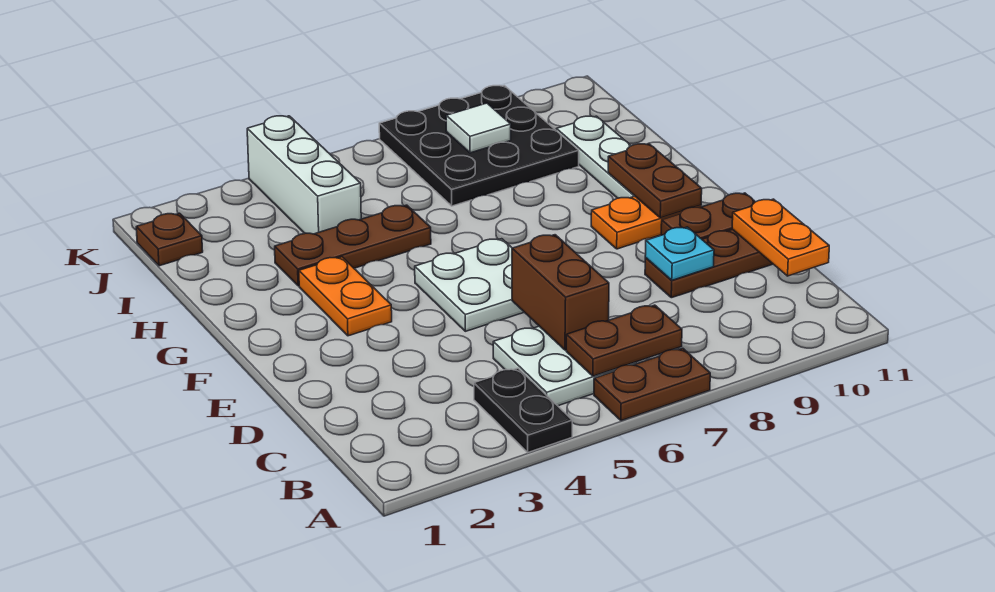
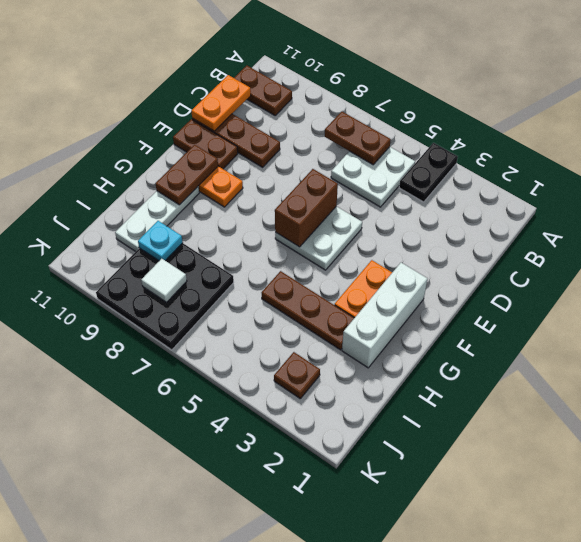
brown plate A6:A7 level 1 -> brown plate B10:B11 level 1
brown brick C6:D6 level 2 -> brown brick E6:F6 level 2
cyan plate D9 level 2 -> cyan plate I9 level 2
white brick I4:K4 level 1 -> white brick F2:H2 level 1
brown plate J1 level 1 -> brown plate J3 level 1

